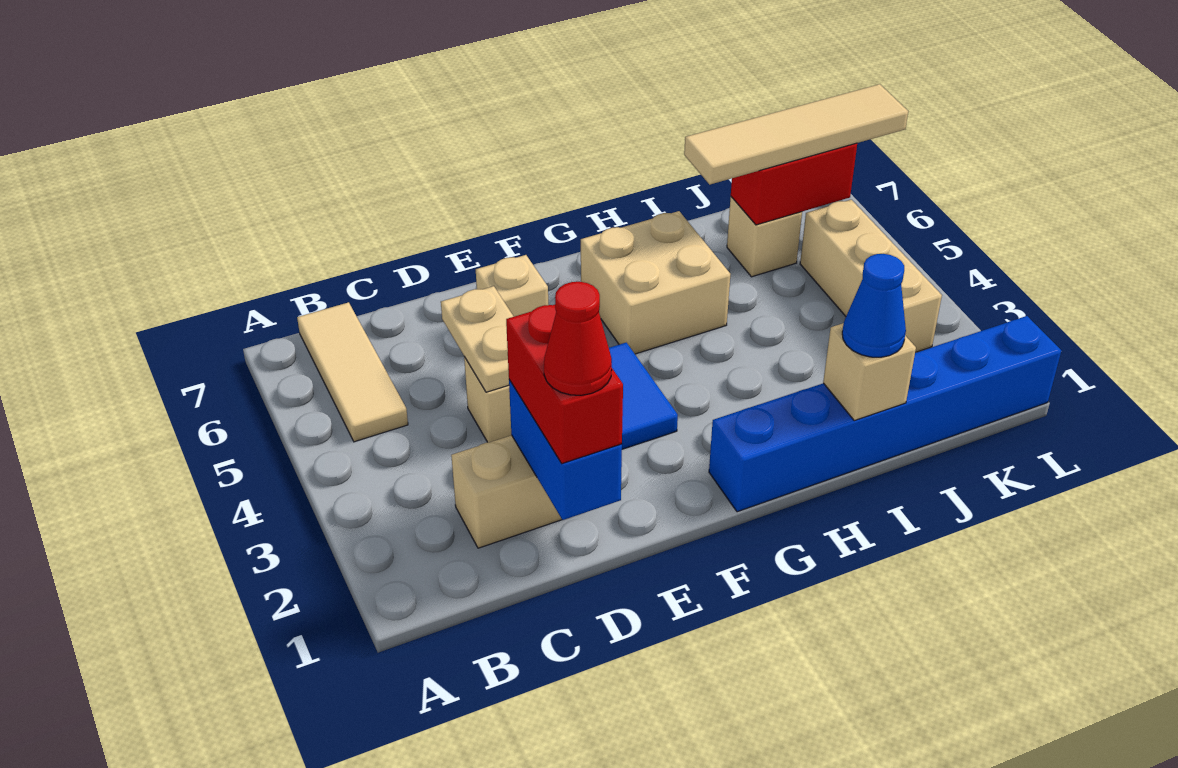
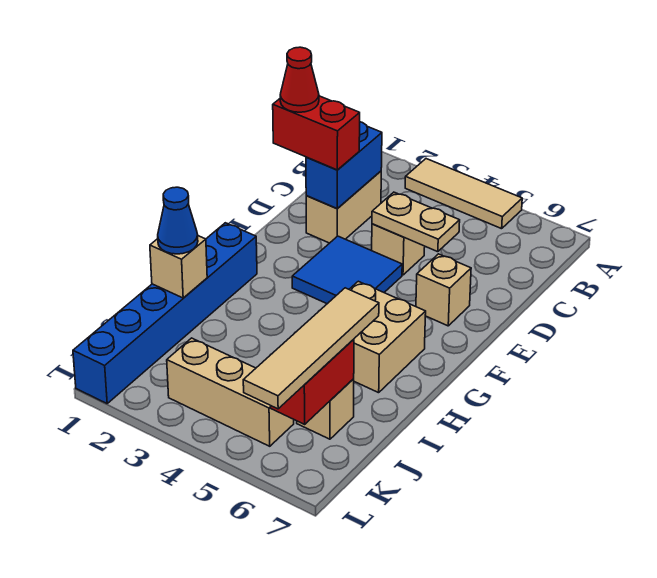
tan tile B5:B7 level 1 -> tan tile A3:A5 level 1
blue brick D1:D2 level 2 -> blue brick C2:D2 level 2

